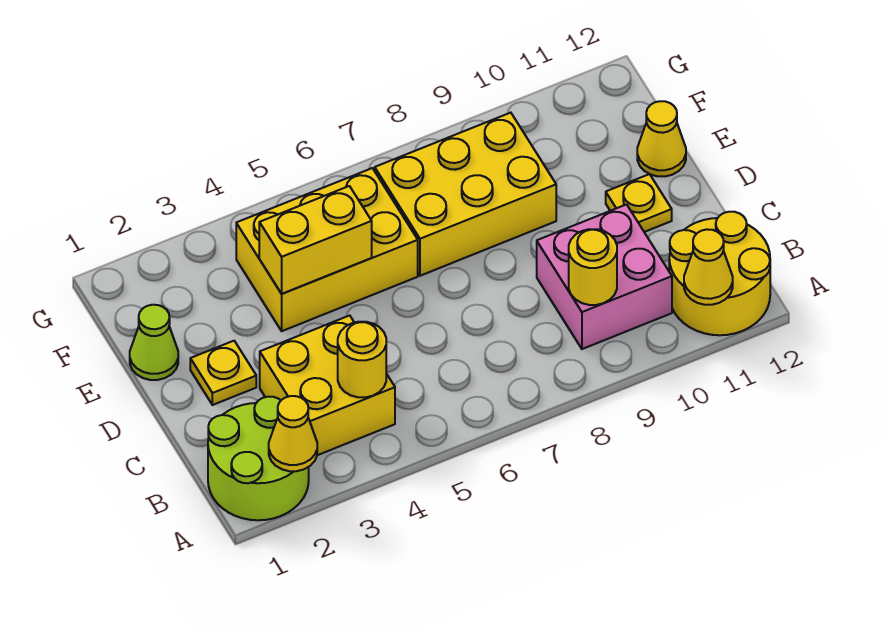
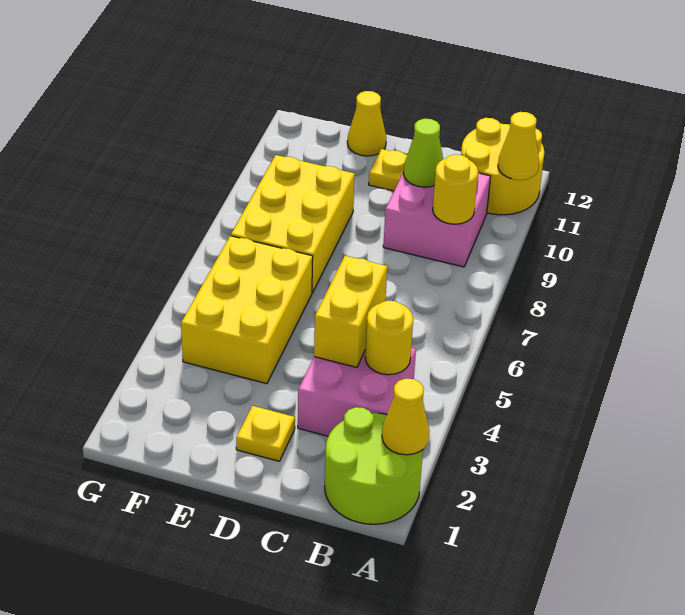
yellow brick B3:C4 level 1 -> pink brick B3:C4 level 1
lime cone E1 level 1 -> lime cone C10 level 2
yellow brick E4:E5 level 2 -> yellow brick C4:C5 level 2

